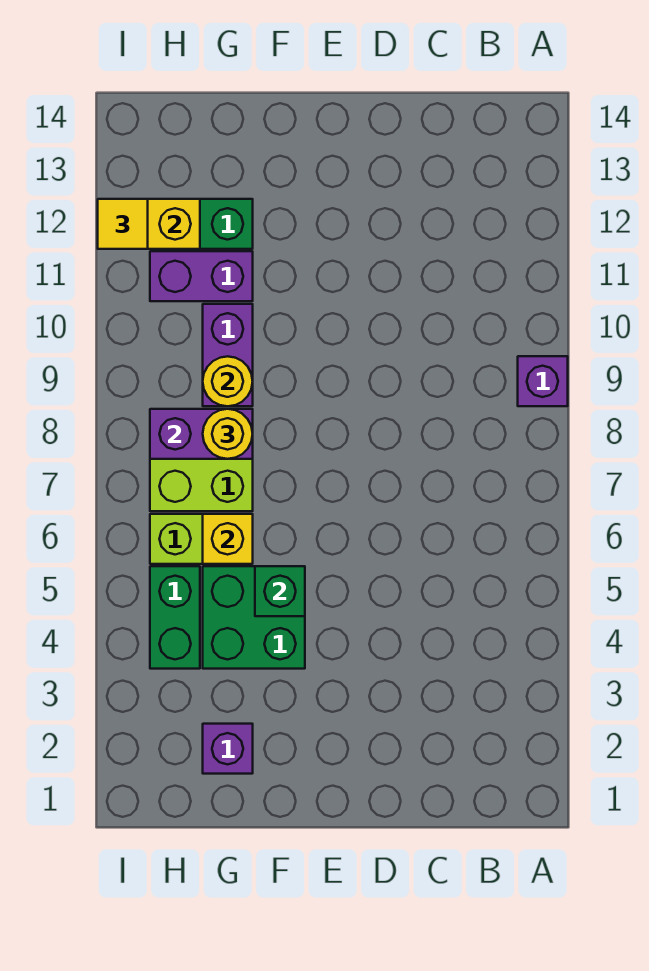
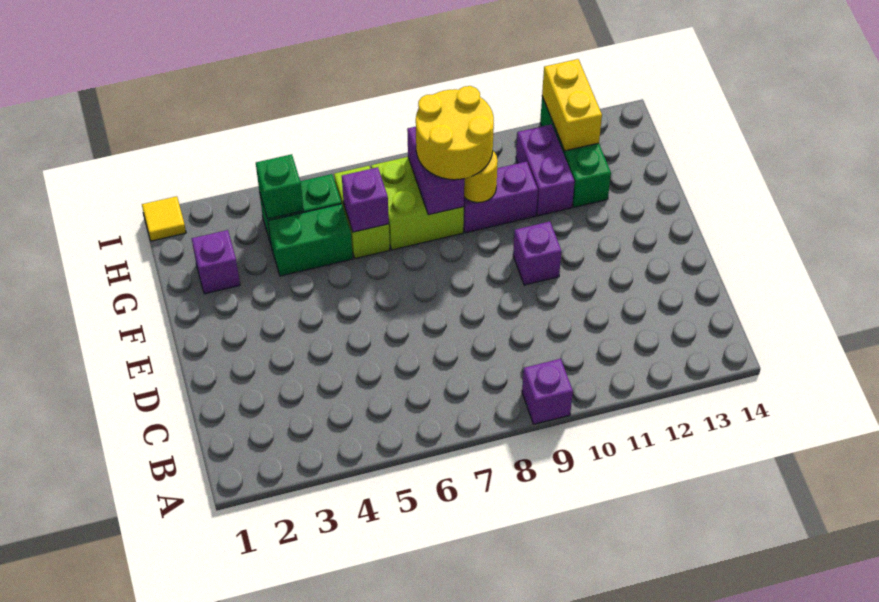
none -> purple brick E10 level 1
green brick F4:G5 level 1 -> green brick G4:G5 level 1
green brick F5 level 2 -> green brick H4 level 2
yellow brick G6 level 2 -> purple brick G6 level 2
yellow round brick G8 level 3 -> yellow round brick G8:H9 level 3
yellow tile I12 level 3 -> yellow tile I1 level 1

